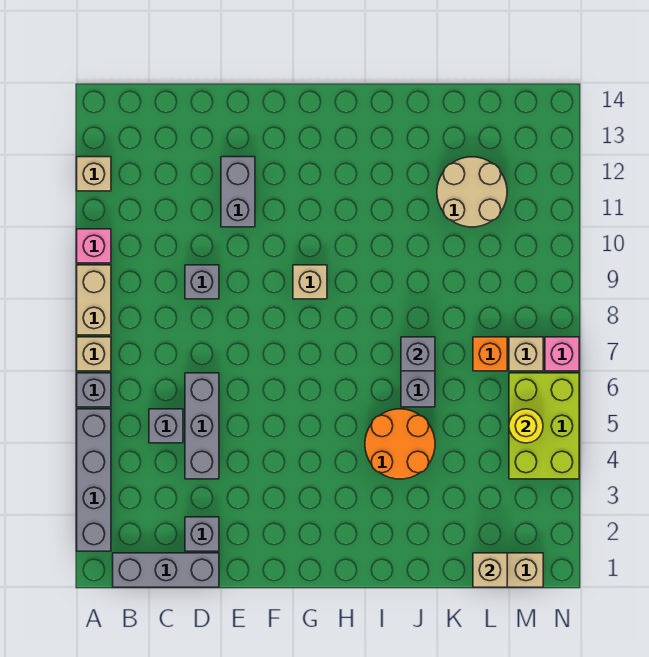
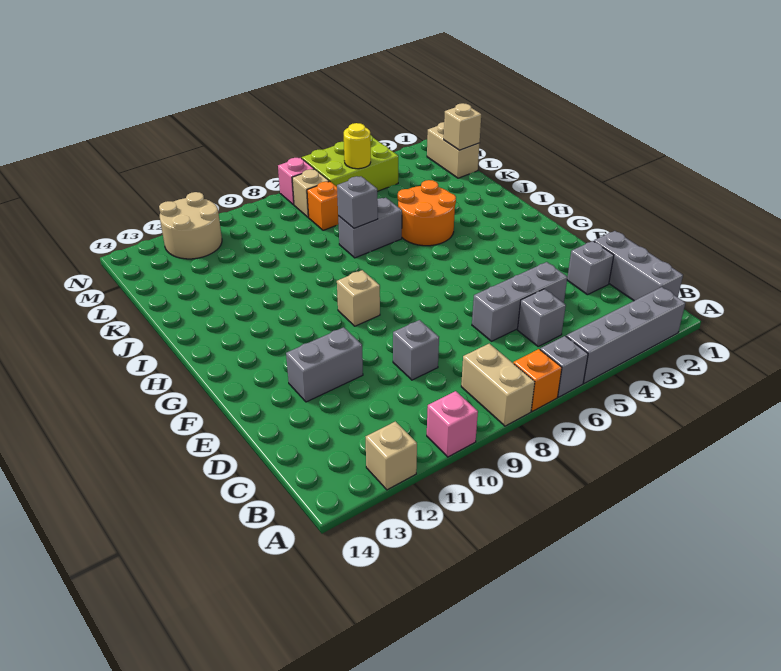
tan brick A7 level 1 -> orange brick A7 level 1
tan brick A8:A9 level 1 -> tan brick A8:B8 level 1
tan round brick K11:L12 level 1 -> tan round brick M11:N12 level 1

